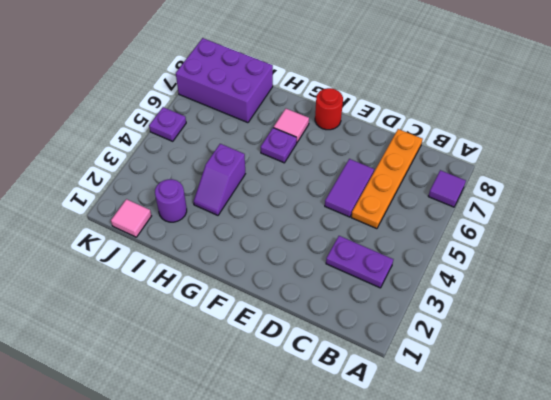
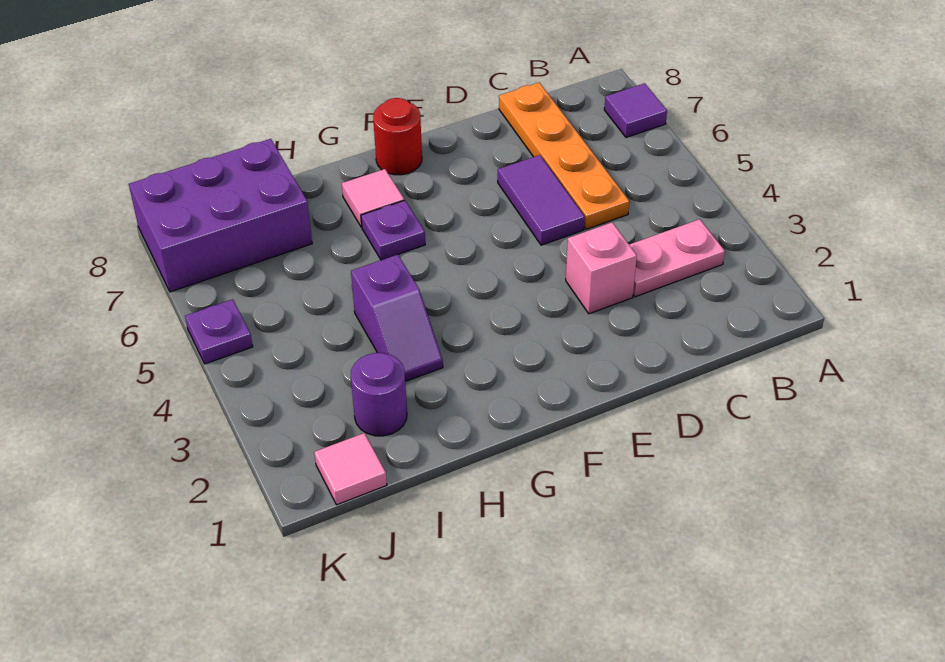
purple plate B3:C3 level 1 -> pink plate B3:C3 level 1
none -> pink brick D3 level 1

